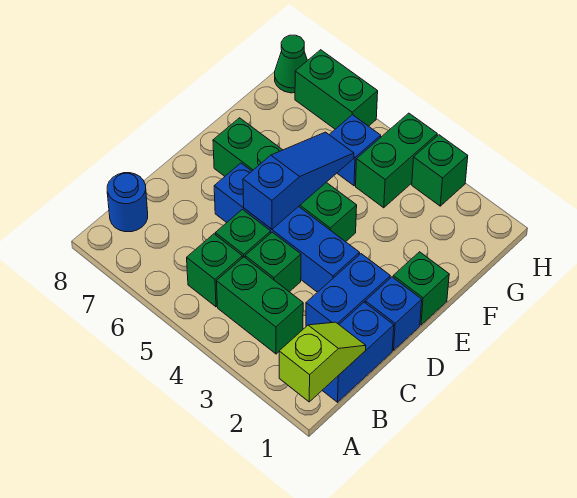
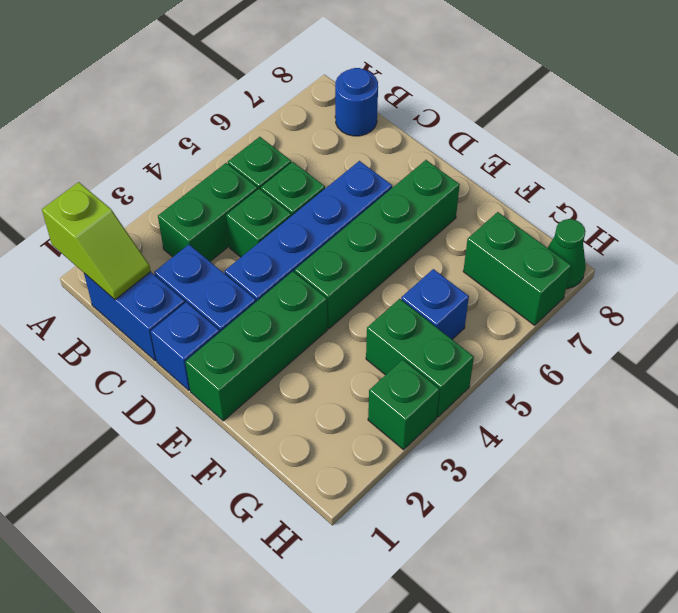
blue slope D5:F5 level 2 top D -> none
green brick E1 level 1 -> green brick E1:E3 level 1
green brick H6:H7 level 1 -> green brick G7:H7 level 1

